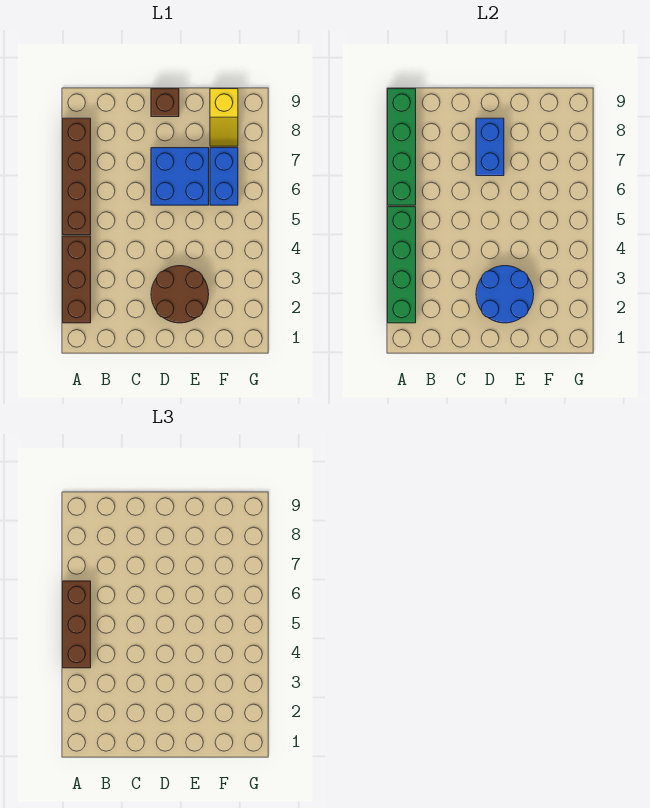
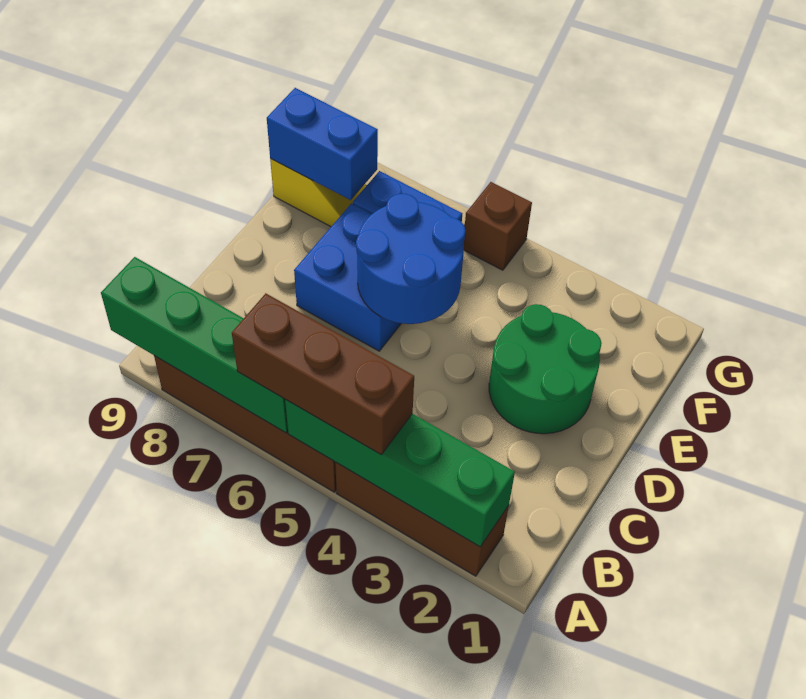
brown round brick D2:E3 level 1 -> green round brick D2:E3 level 1
blue round brick D2:E3 level 2 -> blue round brick D5:E6 level 2
blue brick D7:D8 level 2 -> blue brick F8:F9 level 2
brown brick D9 level 1 -> brown brick G5 level 1

